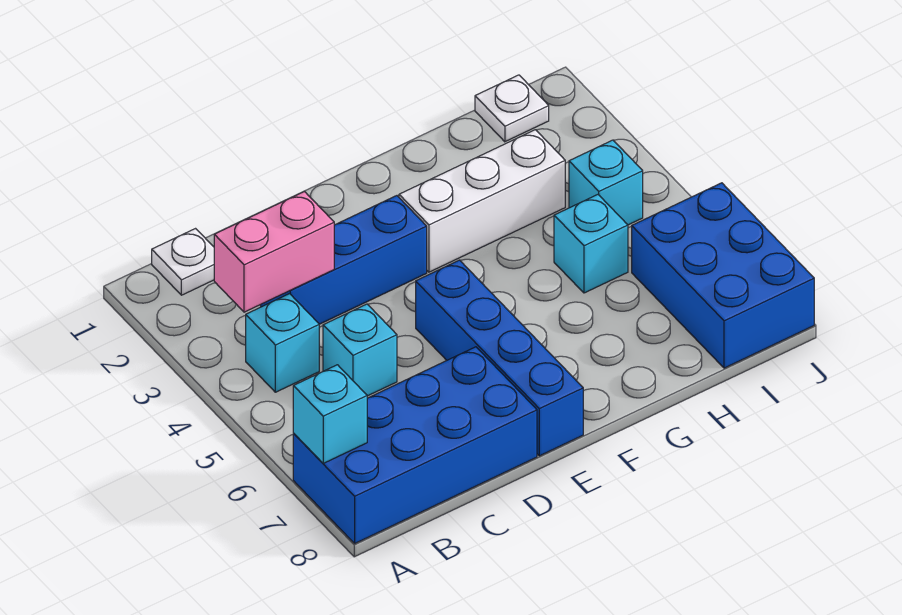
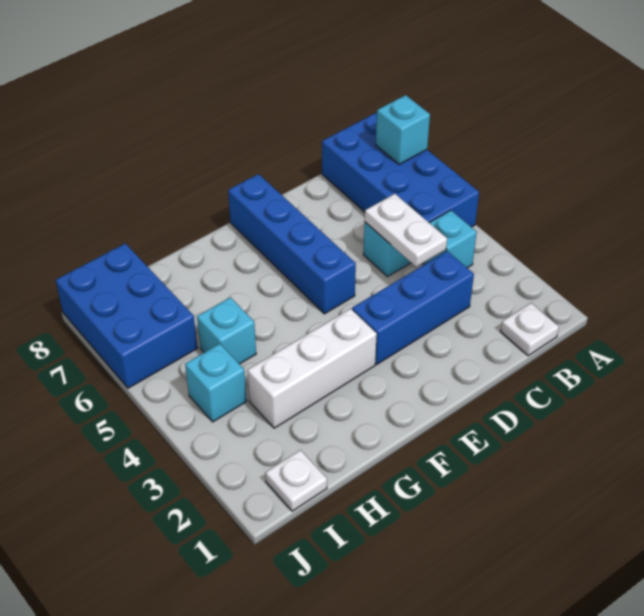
blue brick A7:D8 level 1 -> blue brick A5:B8 level 1
pink brick B3:C3 level 2 -> none
none -> white plate C4:C5 level 2

